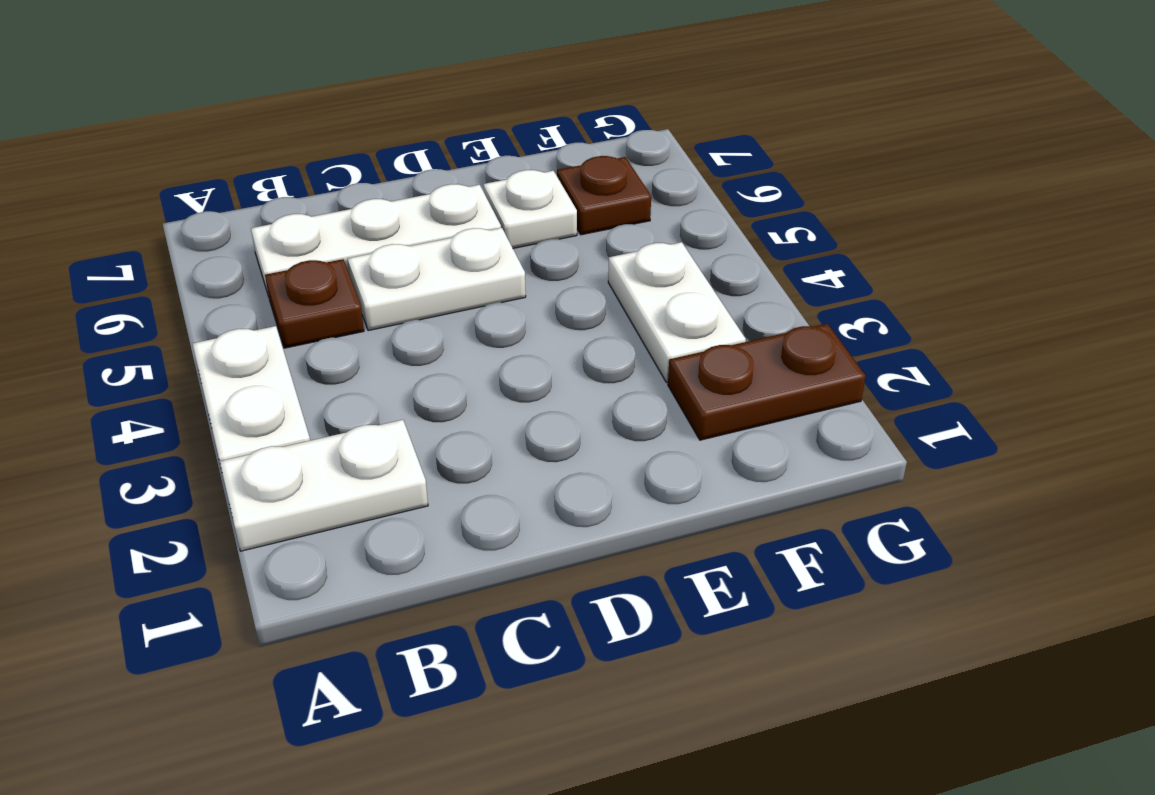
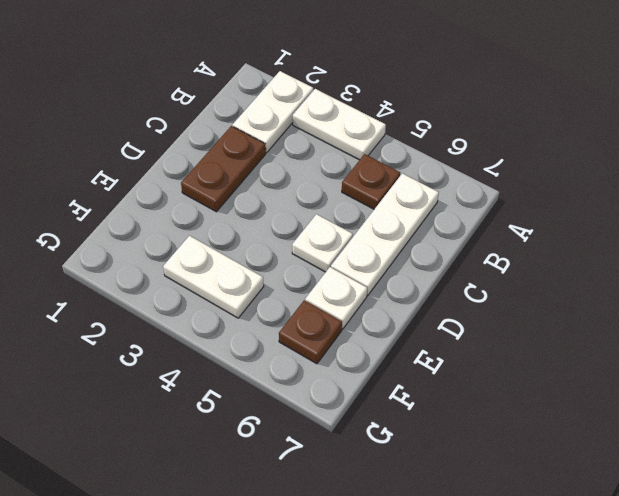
white plate C5:D5 level 1 -> white plate D5 level 1
brown plate F2:G2 level 1 -> brown plate C2:D2 level 1

